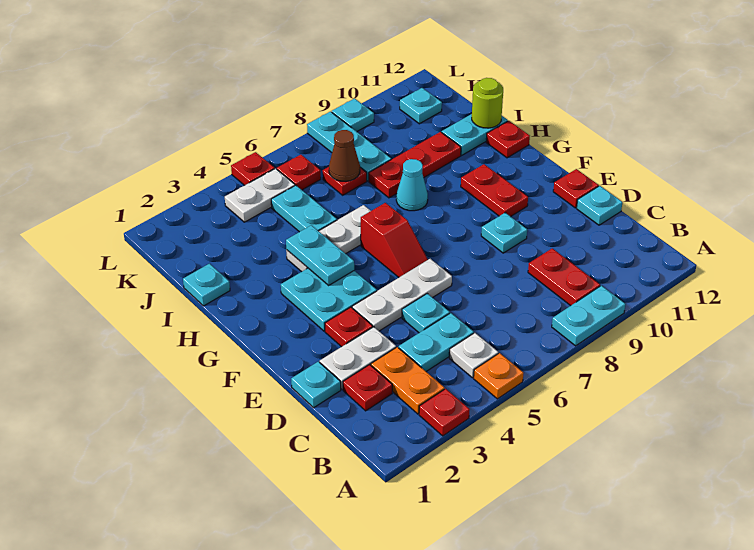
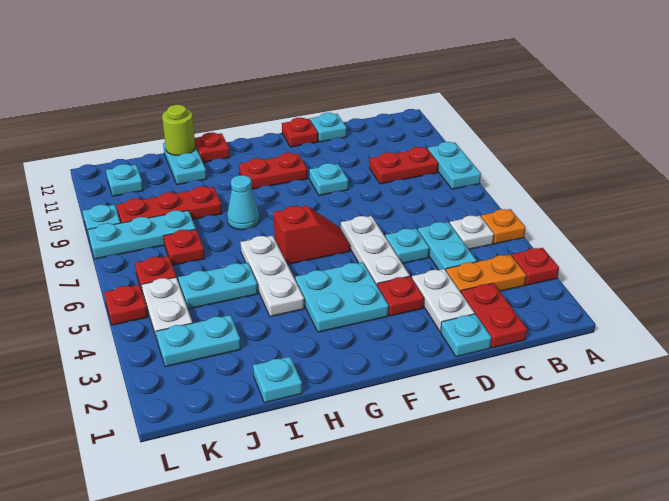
red plate C2 level 1 -> red plate C1:C2 level 1
cyan plate G4:H4 level 2 -> cyan plate J3:K3 level 1
red plate I8:I10 level 1 -> red plate I9:K9 level 1
brown cone J7 level 2 -> none

